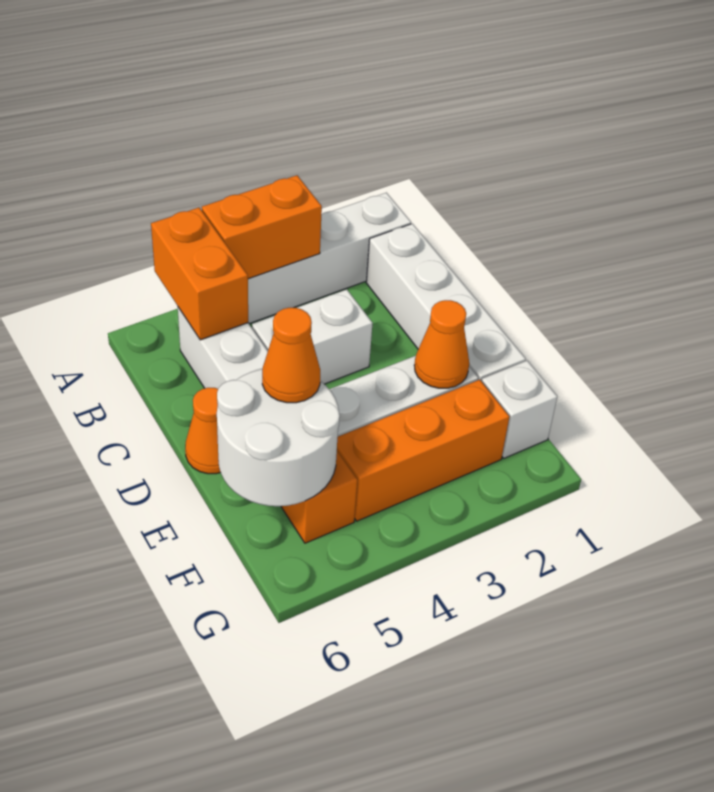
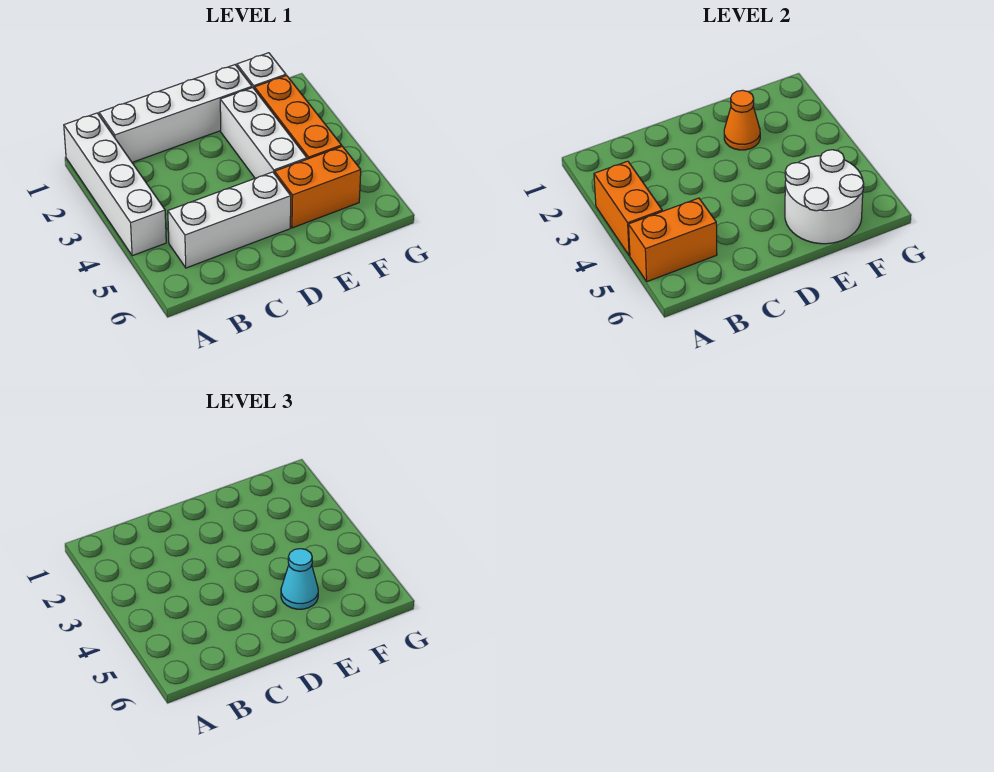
white brick C3:C4 level 1 -> none
orange cone D6 level 1 -> none
orange cone E5 level 3 -> cyan cone E5 level 3

